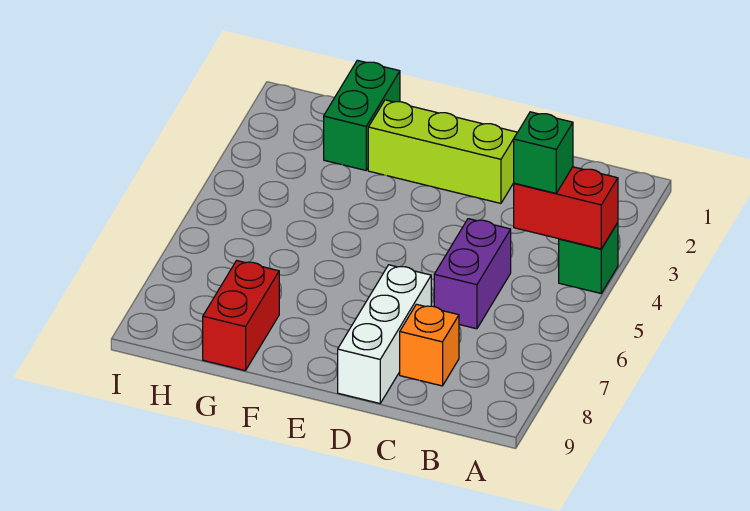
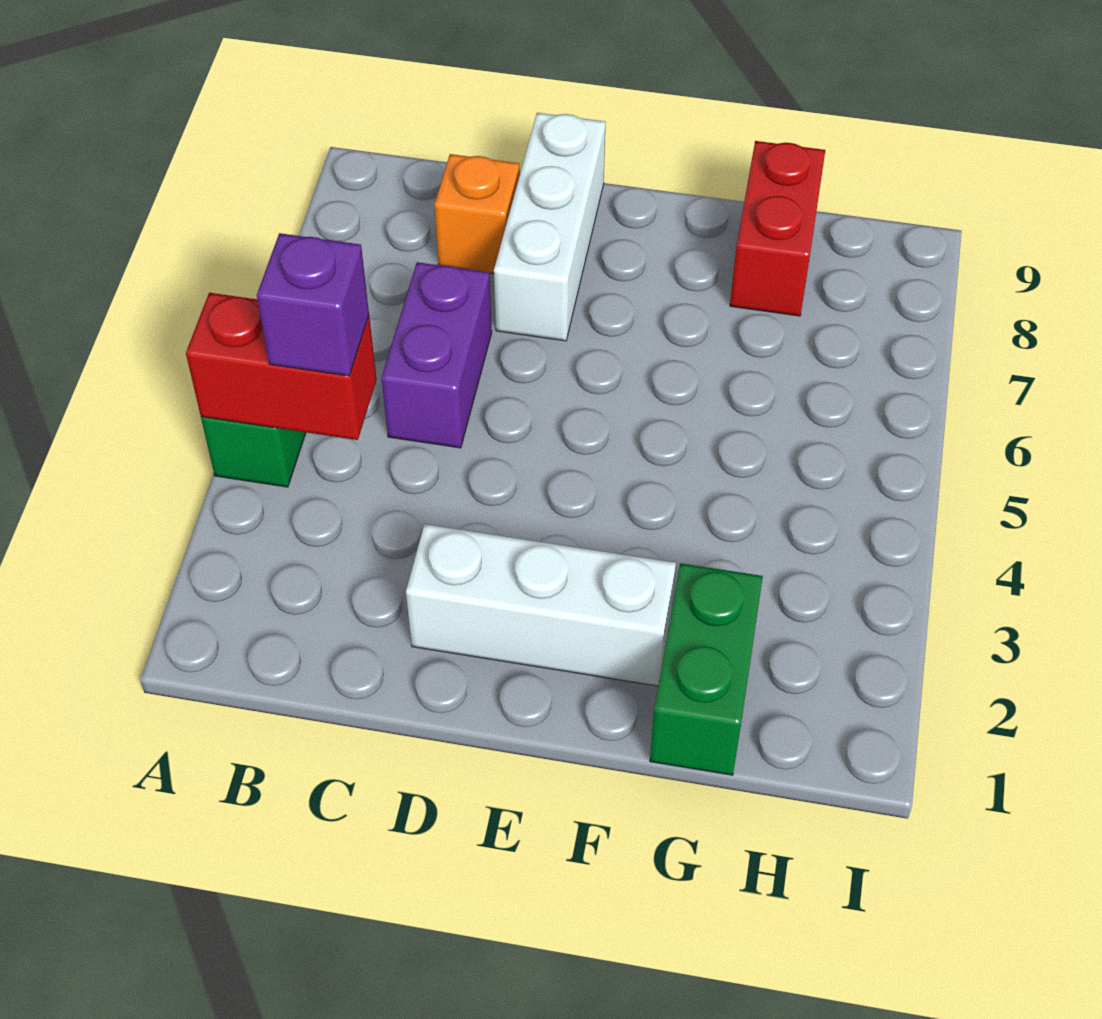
green brick B4 level 3 -> purple brick B4 level 3
lime brick D2:F2 level 1 -> white brick D2:F2 level 1

